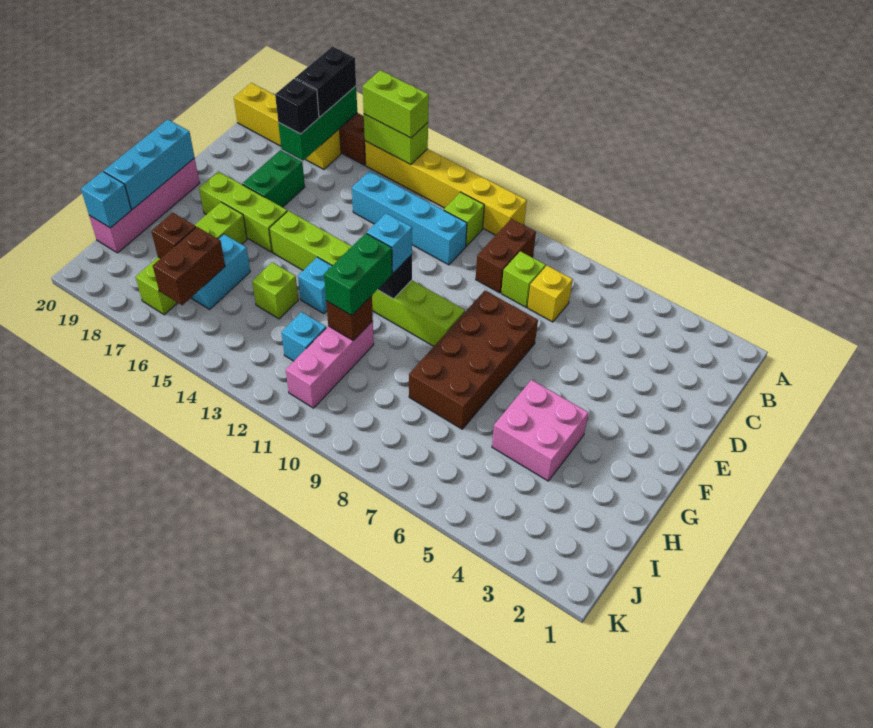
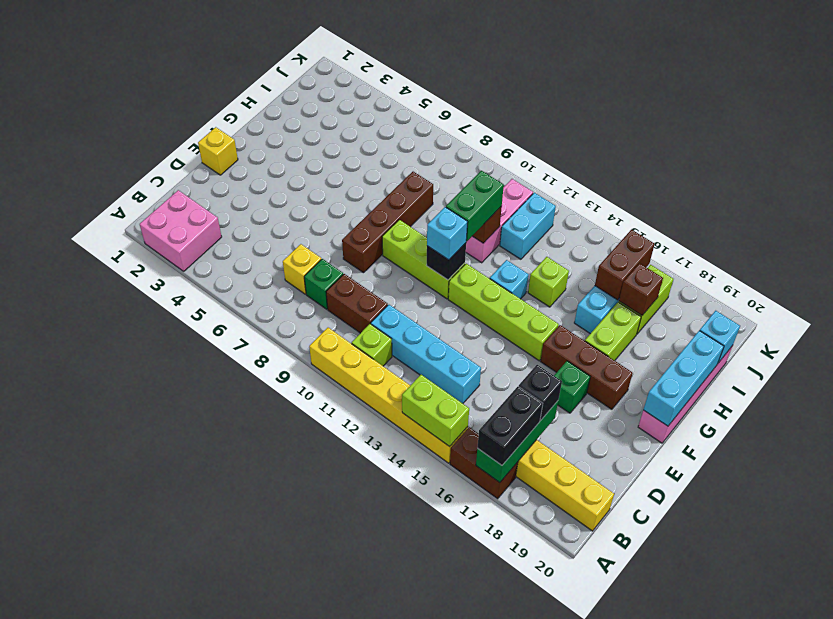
lime brick A14:A15 level 3 -> none
brown brick B9:C9 level 1 -> brown brick C9:C10 level 1
lime brick C8 level 1 -> green brick C8 level 1
green brick D17:E17 level 1 -> green brick E17 level 1
none -> yellow brick E1 level 1
brown brick E7:H8 level 1 -> brown brick E8:H8 level 1
lime brick F16:F18 level 1 -> brown brick F16:F18 level 1
pink brick G4:H5 level 1 -> pink brick A2:B3 level 1
cyan brick I12 level 1 -> cyan brick I12:J12 level 1

